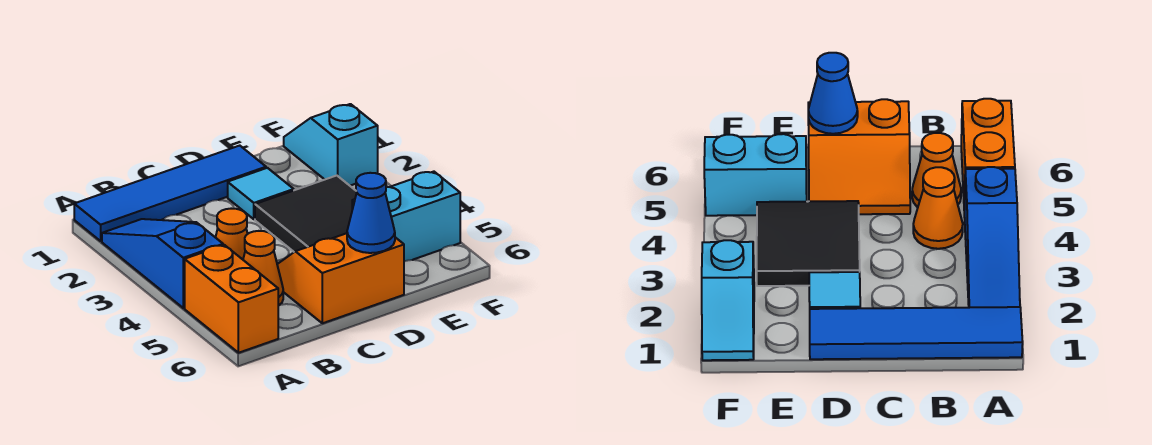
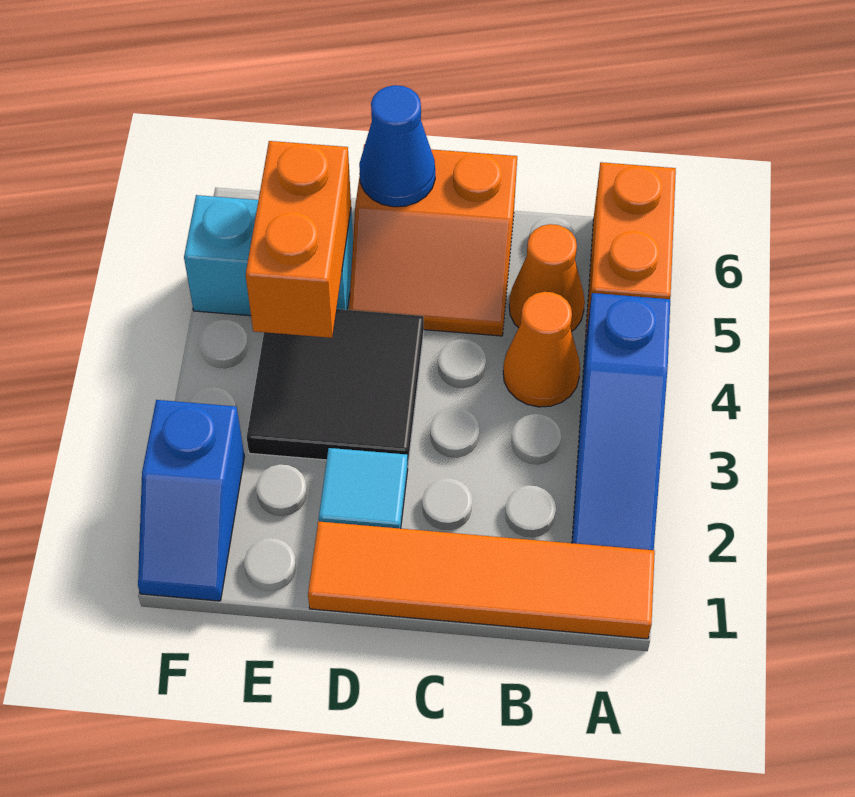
blue tile A1:D1 level 1 -> orange tile A1:D1 level 1
none -> orange brick E4:E5 level 2
cyan slope F1:F2 level 1 top 2 -> blue slope F1:F2 level 1 top 2

